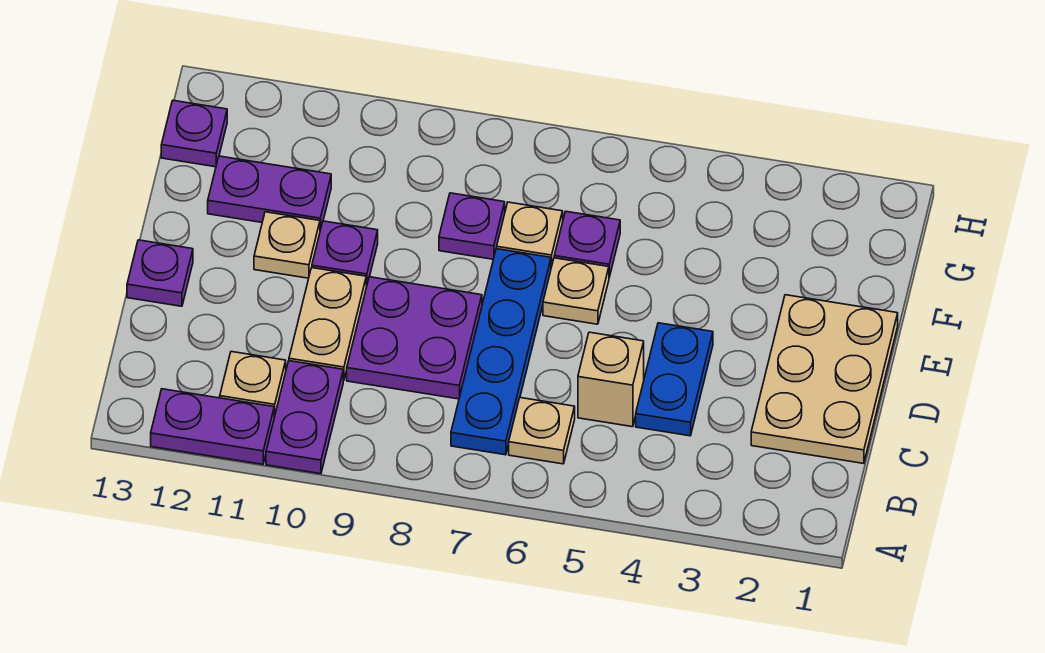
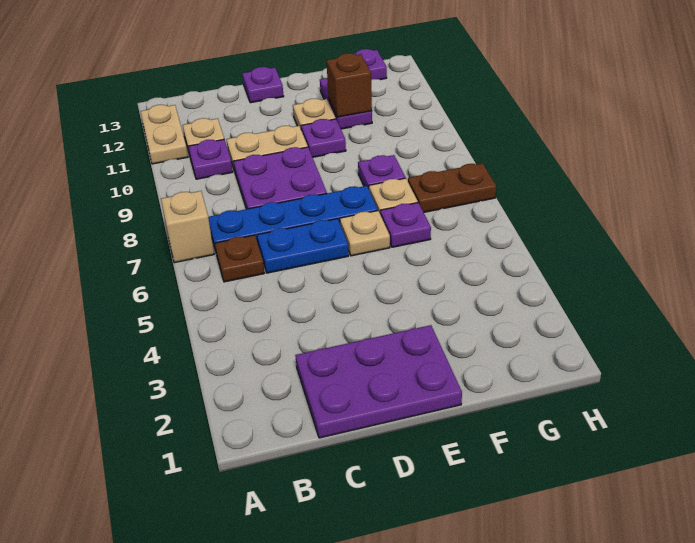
purple plate A10:B10 level 1 -> purple plate B10 level 1
purple plate A11:A12 level 1 -> tan plate A11:A12 level 1
tan plate B6 level 1 -> brown plate B6 level 1
tan plate C1:E2 level 1 -> purple plate C1:E2 level 1
blue plate C4:D4 level 1 -> blue plate C6:D6 level 1
tan brick C5 level 1 -> tan brick A7 level 1
none -> brown brick F11 level 2
none -> brown plate G7:H7 level 1

